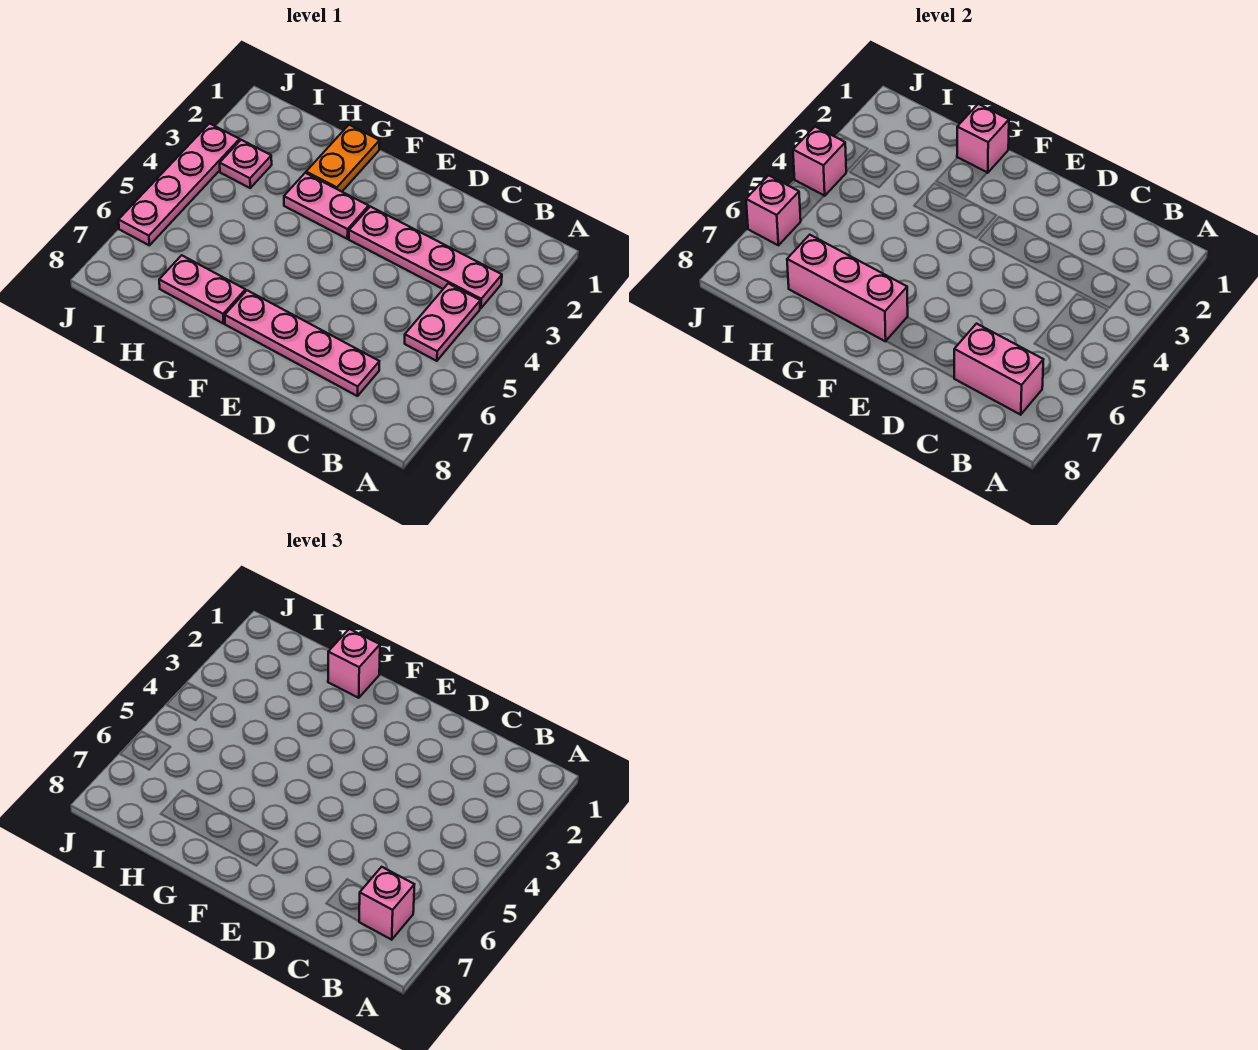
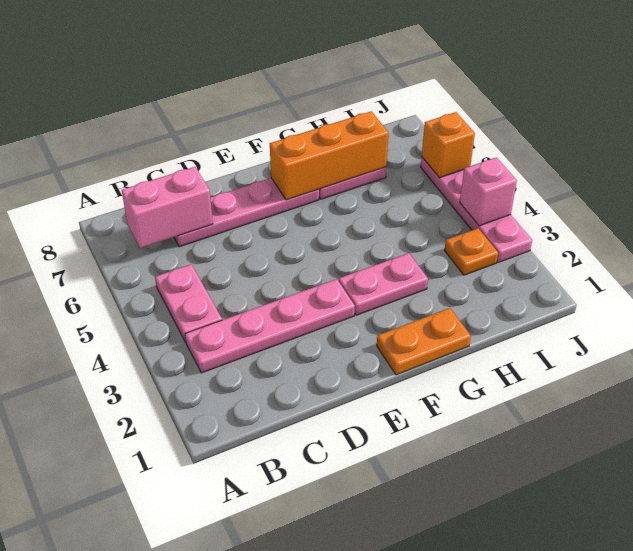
pink brick B7 level 3 -> none
pink brick F7:H7 level 2 -> orange brick F7:H7 level 2
orange plate G1:G2 level 1 -> orange plate F1:G1 level 1
pink brick G1 level 2 -> none
pink brick G1 level 3 -> none
pink plate I3 level 1 -> orange plate I3 level 1
pink brick J6 level 2 -> orange brick J6 level 2

